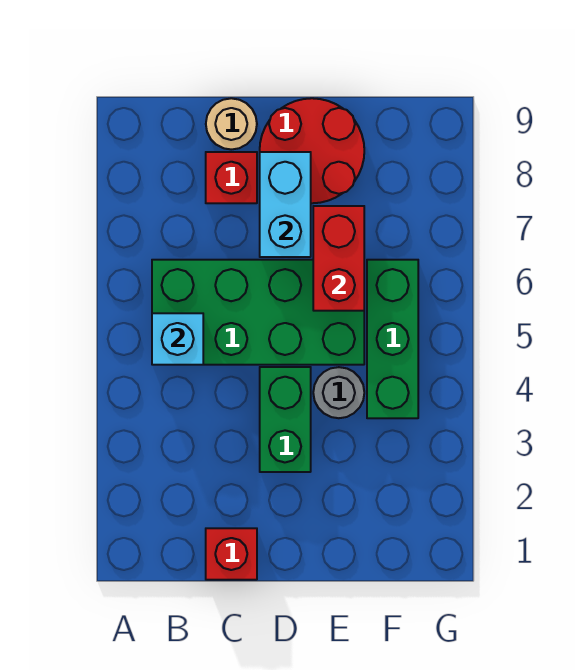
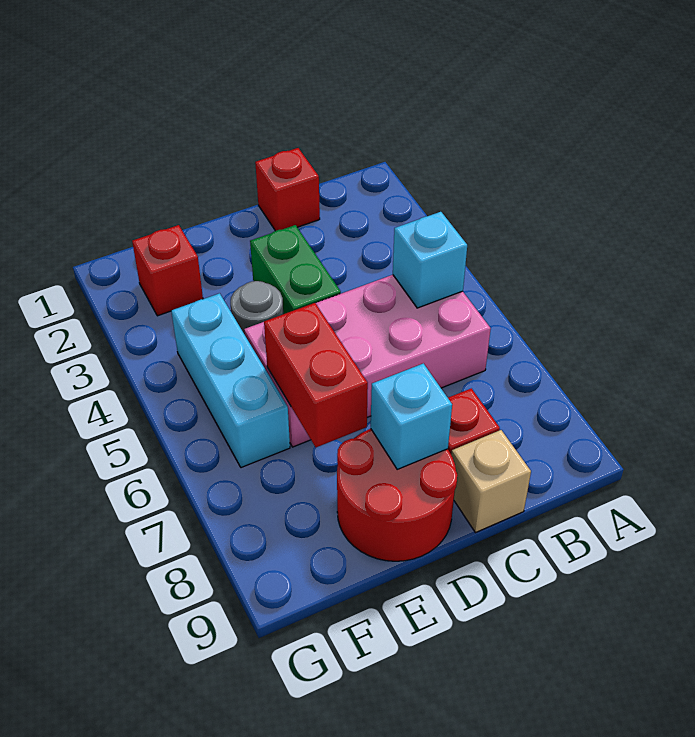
green brick B5:E6 level 1 -> pink brick B5:E6 level 1
tan round brick C9 level 1 -> tan brick C9 level 1
cyan brick D7:D8 level 2 -> cyan brick D8 level 2
none -> red brick F2 level 1
green brick F4:F6 level 1 -> cyan brick F4:F6 level 1

